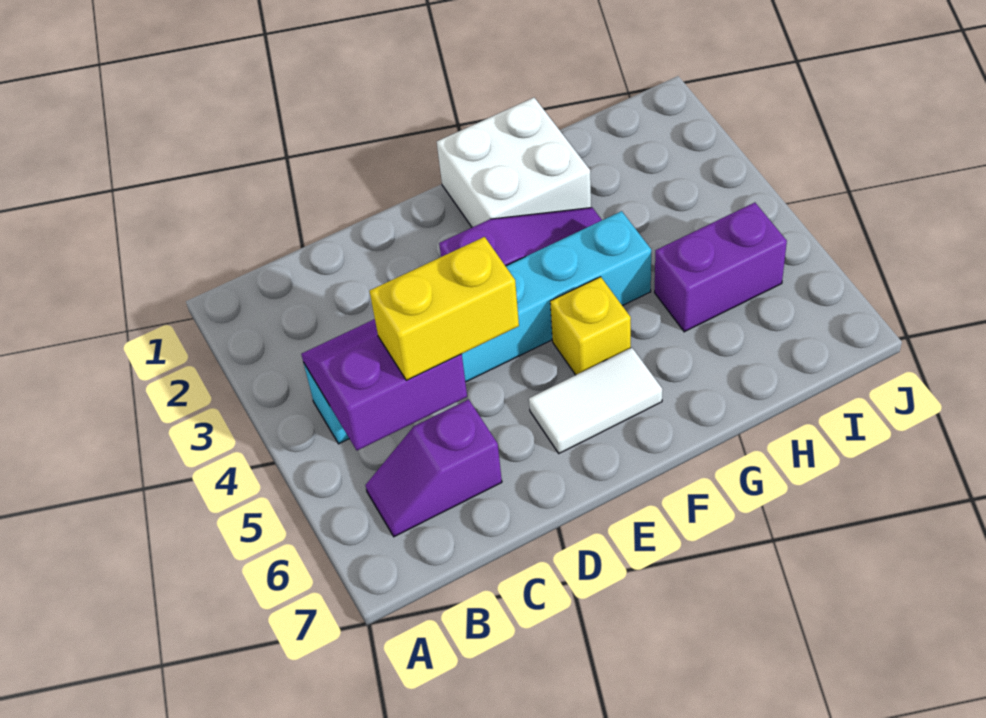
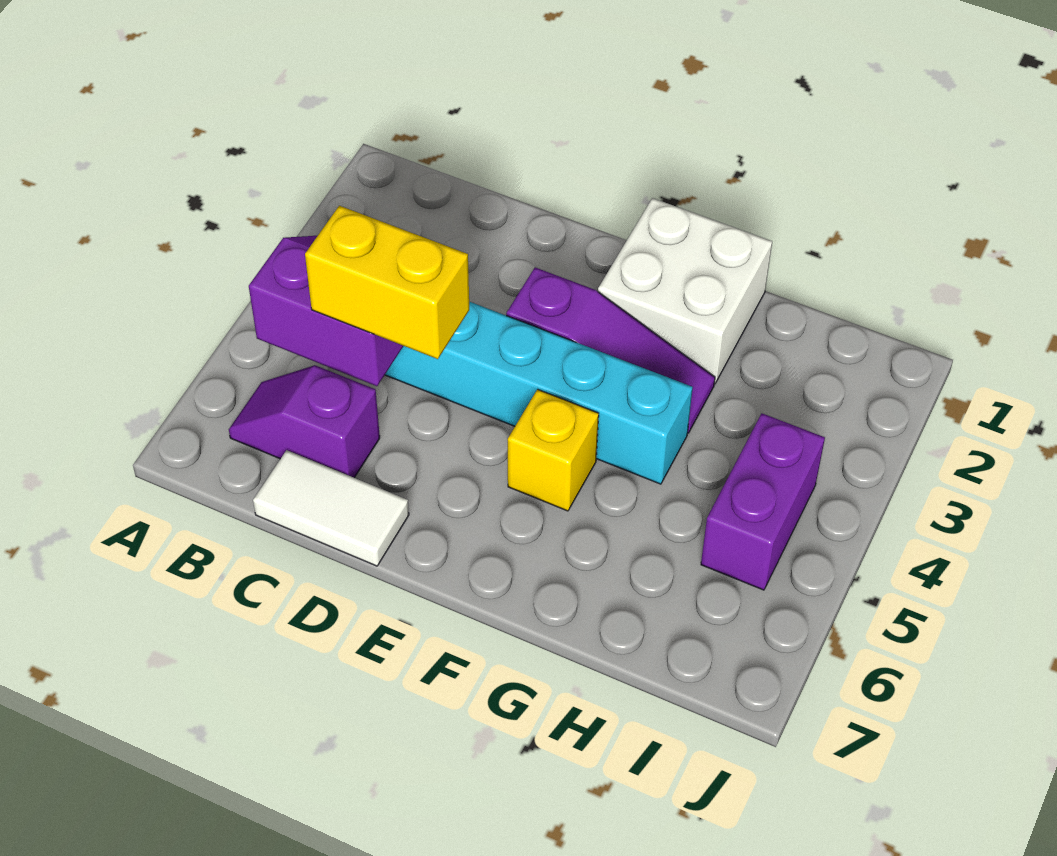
white tile E6:F6 level 1 -> white tile C7:D7 level 1
purple brick H5:I5 level 1 -> purple brick I4:I5 level 1

